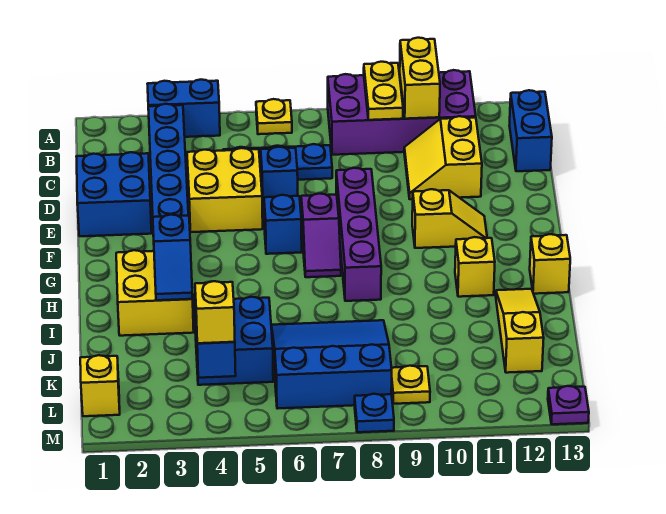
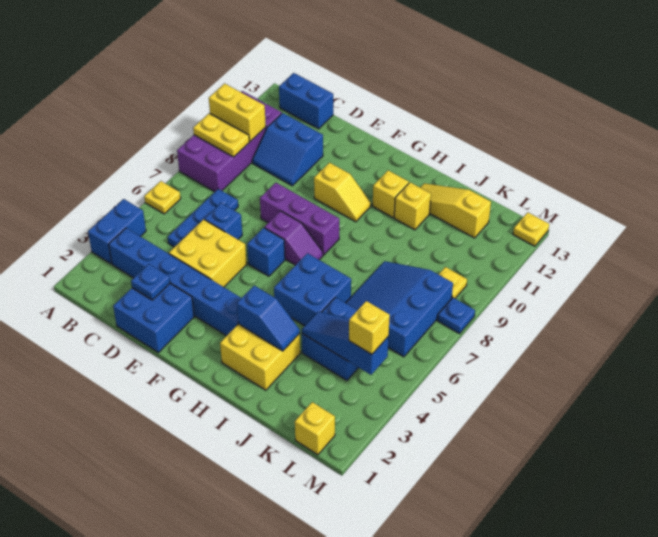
yellow slope C10:D11 level 1 top 11 -> blue slope C10:D11 level 1 top 11
none -> blue plate D2 level 2
purple brick E8:H8 level 1 -> purple brick E8:G8 level 1
yellow slope F10:F11 level 1 top 10 -> yellow slope F10:G10 level 1 top F
none -> blue brick H5:I6 level 1
yellow brick H13 level 1 -> yellow brick I11 level 1
purple plate M13 level 1 -> yellow plate M13 level 1

